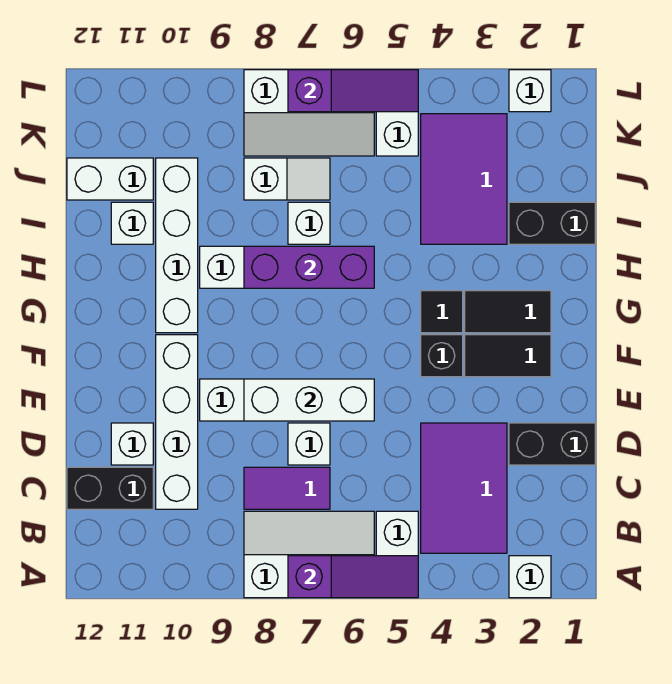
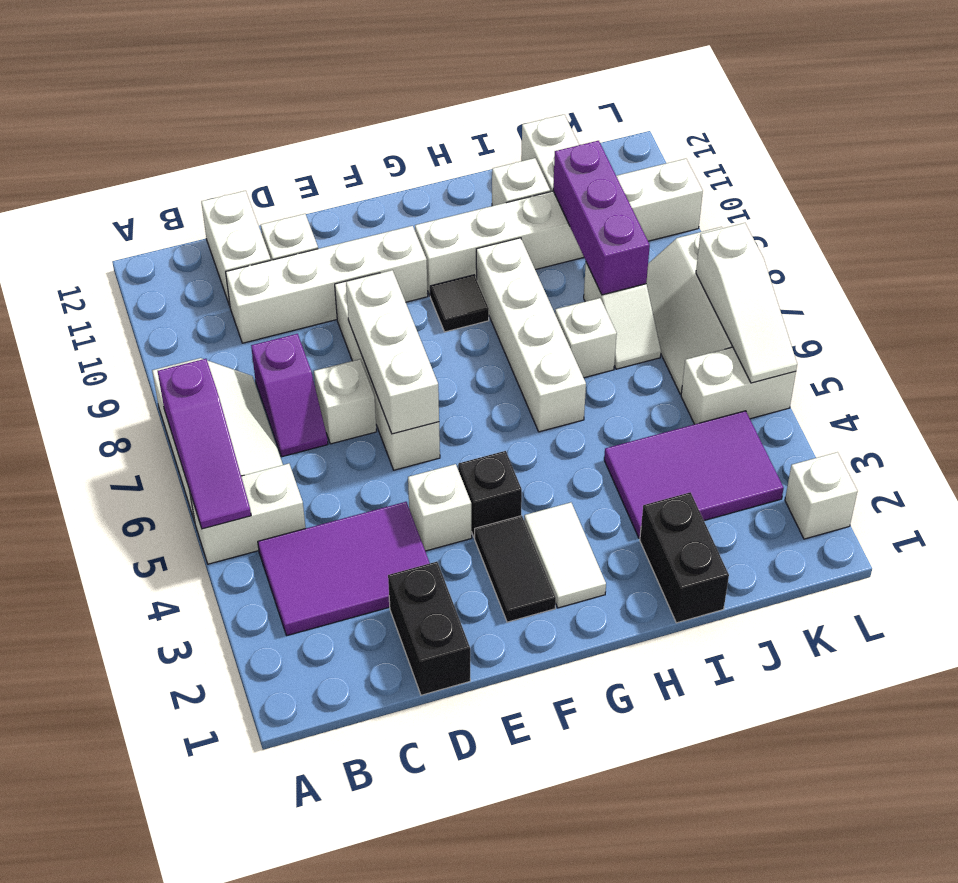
white brick A2 level 1 -> white brick E4 level 1
purple tile C7:C8 level 1 -> purple slope C7:C8 level 1 top 8
black brick C11:C12 level 1 -> white brick C11:C12 level 1
black tile G2:G3 level 1 -> white tile G2:G3 level 1
black tile G4 level 1 -> black tile G9 level 1
white brick G10:J10 level 1 -> white brick G10:L10 level 1
purple brick H6:H8 level 2 -> purple brick J8:J10 level 2
purple slope L5:L7 level 2 top 7 -> white slope L5:L7 level 2 top 7

